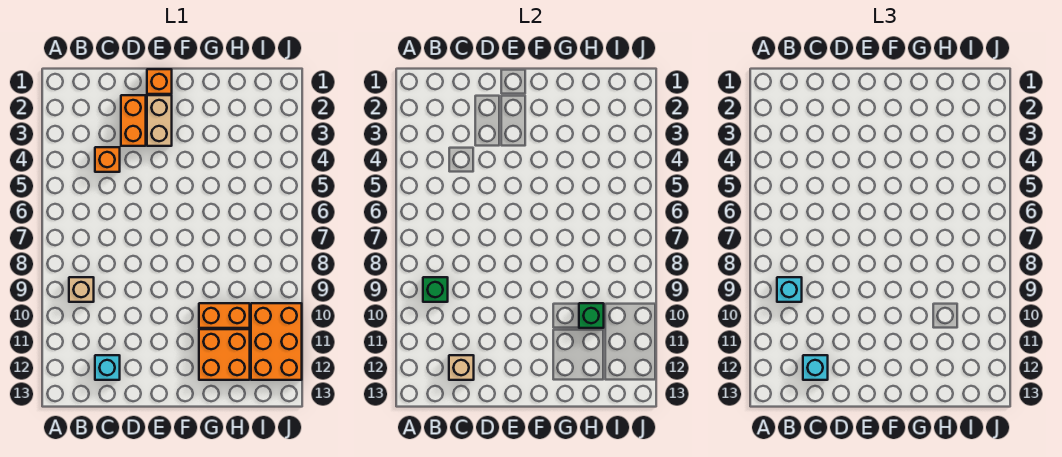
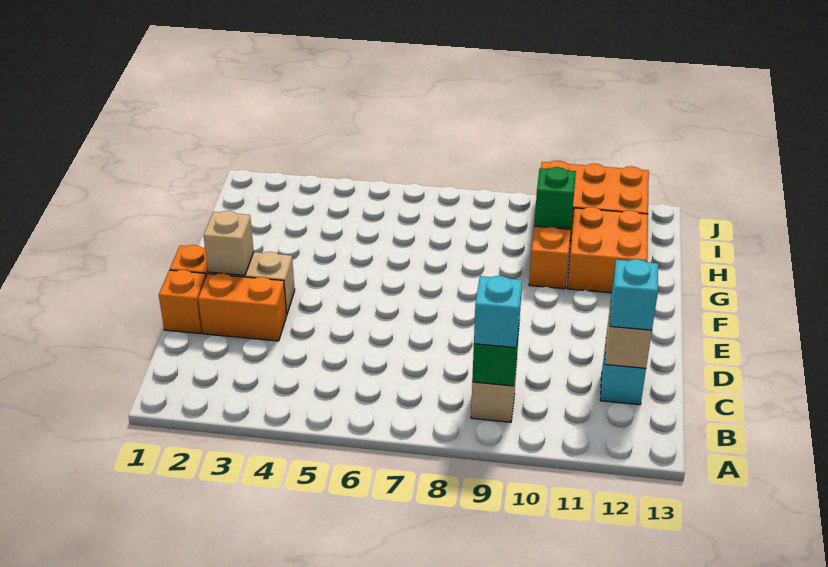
orange brick C4 level 1 -> orange brick D1 level 1
none -> tan brick E2 level 2

